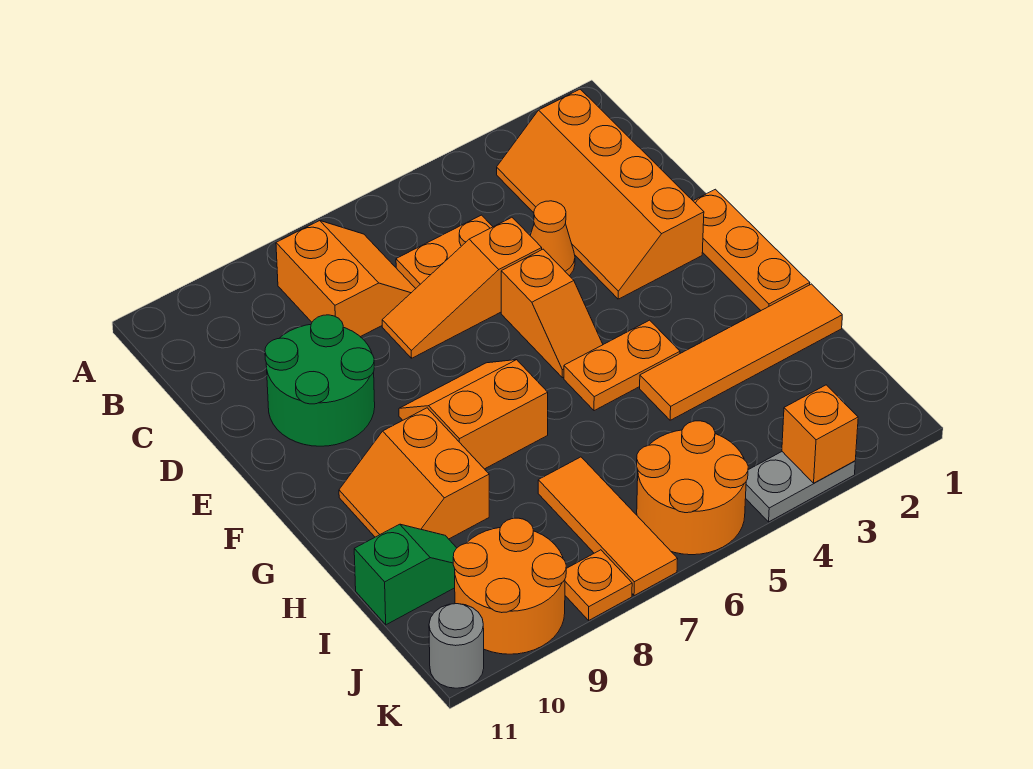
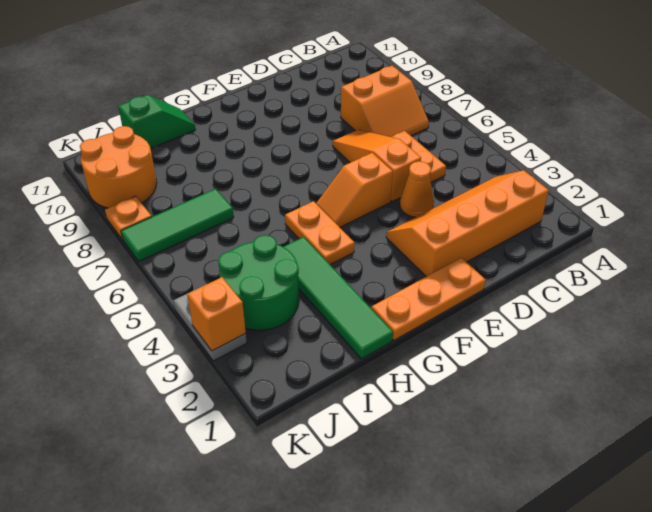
green round brick D9:E10 level 1 -> green round brick I3:J4 level 1
orange slope F7:G8 level 1 top G -> none
orange slope G9:H10 level 1 top 9 -> none
orange tile H1:H4 level 1 -> green tile H1:H4 level 1
orange tile I7:K7 level 1 -> green tile I7:K7 level 1
green slope I10:I11 level 1 top 11 -> green slope H11:I11 level 1 top I
orange round brick J5:K6 level 1 -> none
grey round brick K11 level 1 -> none

